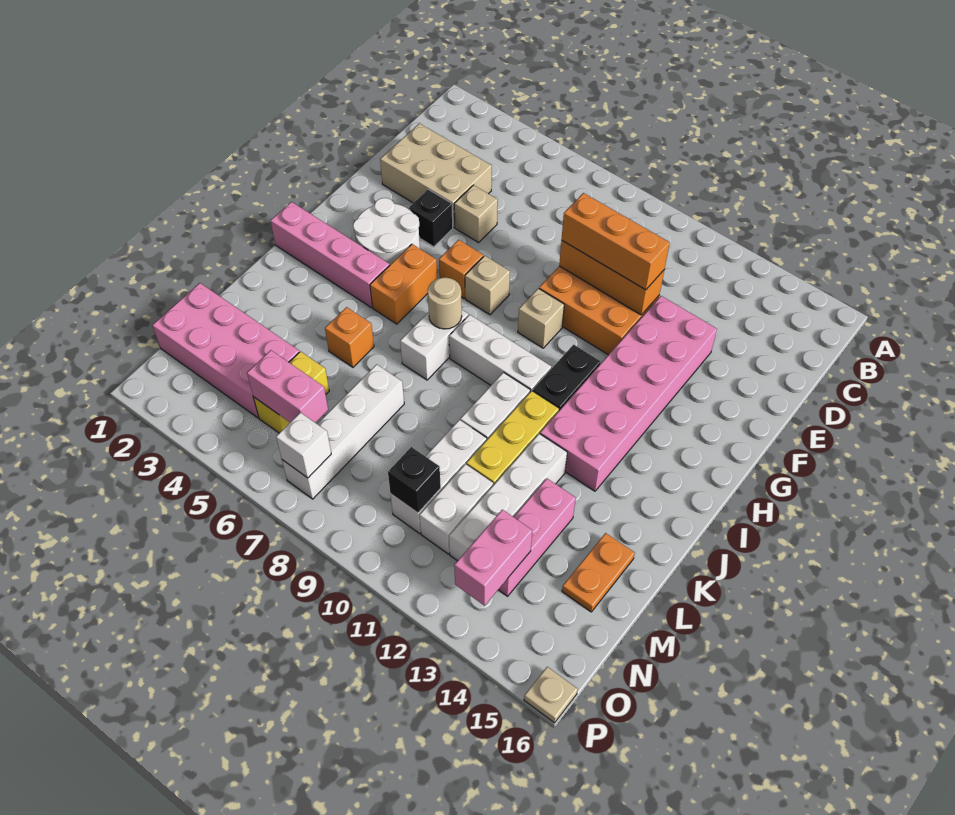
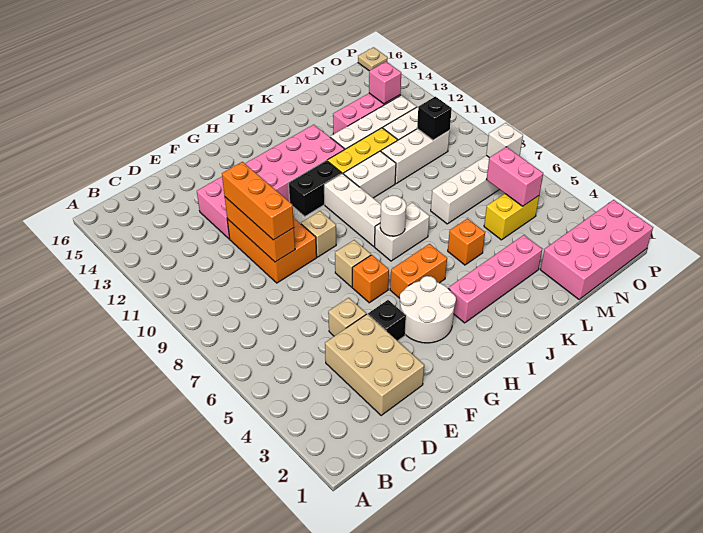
pink brick I1:I4 level 1 -> pink brick I3:L3 level 1
tan round brick I7 level 2 -> white round brick I7 level 2
orange plate L15:M15 level 1 -> none
pink brick M1:N4 level 1 -> pink brick M1:P2 level 1
pink brick N13:O13 level 2 -> pink brick N13 level 2

